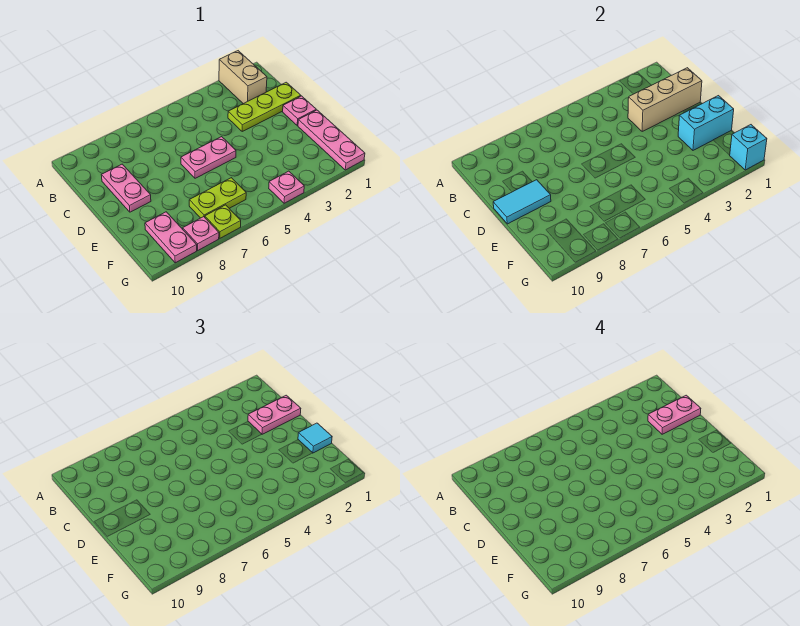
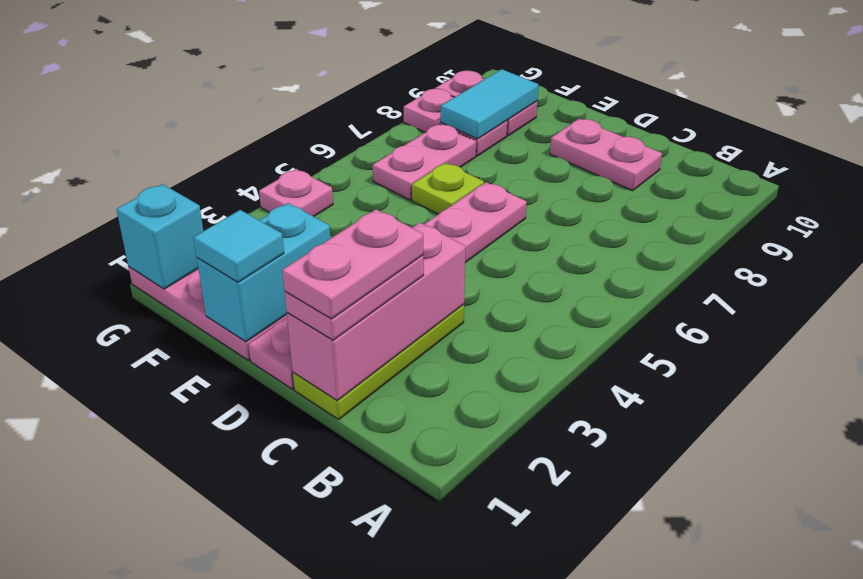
tan brick A2:B2 level 1 -> none
tan brick C1:C3 level 2 -> pink brick C1:C3 level 2
cyan tile D9:D10 level 2 -> cyan tile F8:F9 level 2
lime plate F6:F7 level 1 -> pink plate F6:F7 level 1
lime plate G7 level 1 -> lime plate E6 level 1
pink plate G8 level 1 -> pink plate F8:G8 level 1

